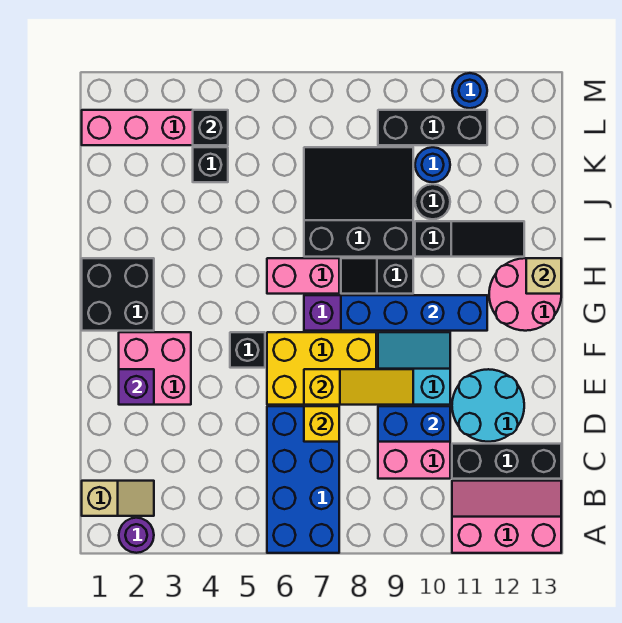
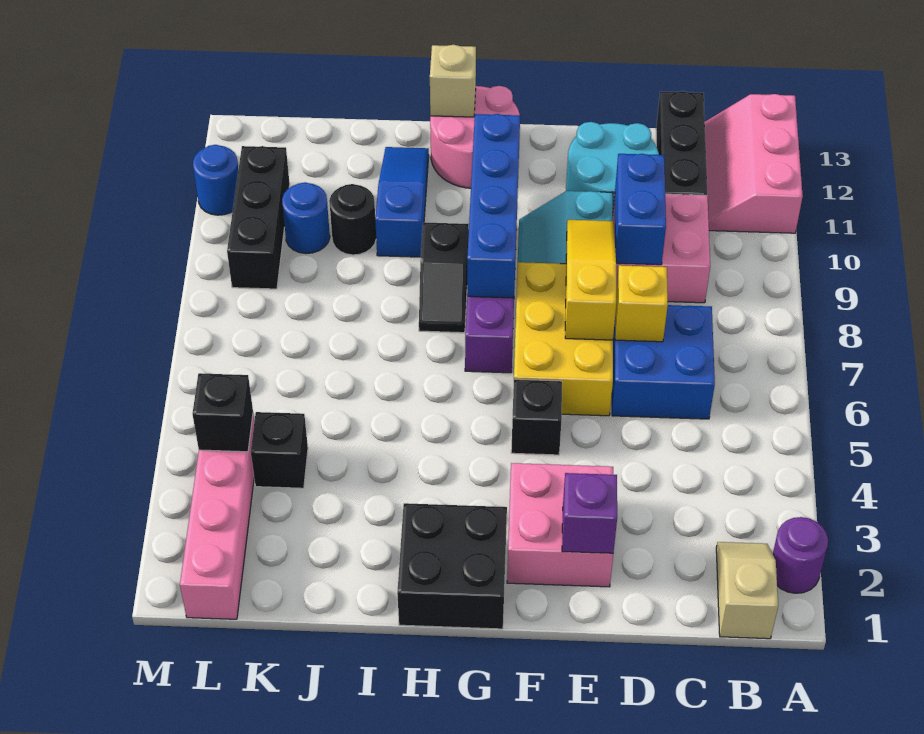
blue brick A6:D7 level 1 -> blue brick C6:D7 level 1
pink brick H6:H7 level 1 -> none
black slope I7:K9 level 1 top I -> none
black slope I10:I12 level 1 top 10 -> blue slope I10:I12 level 1 top 10

